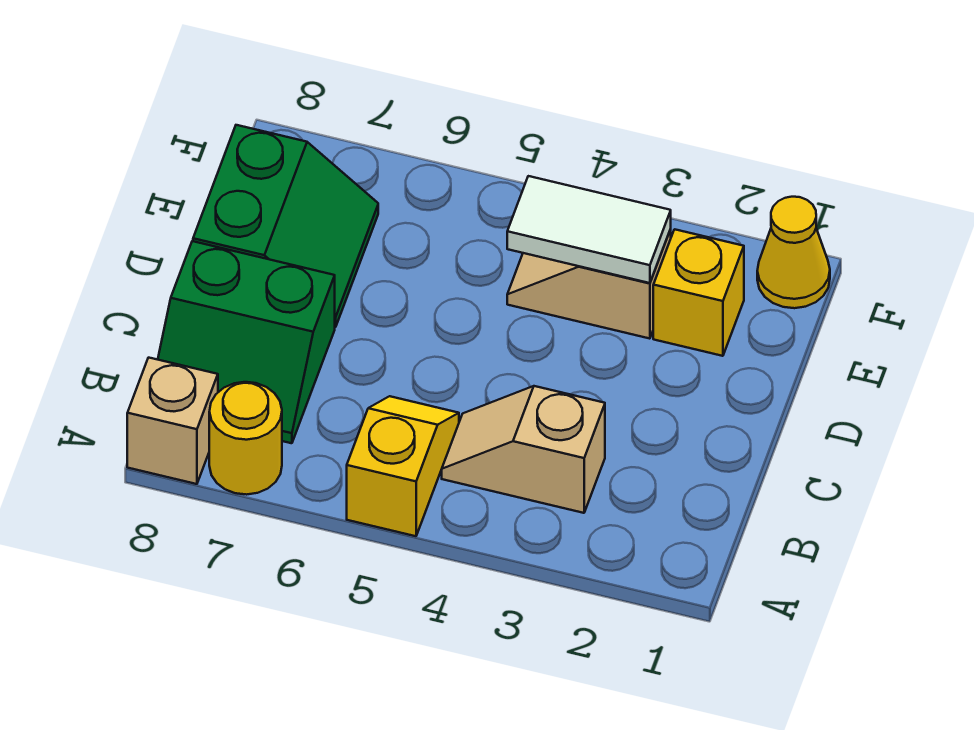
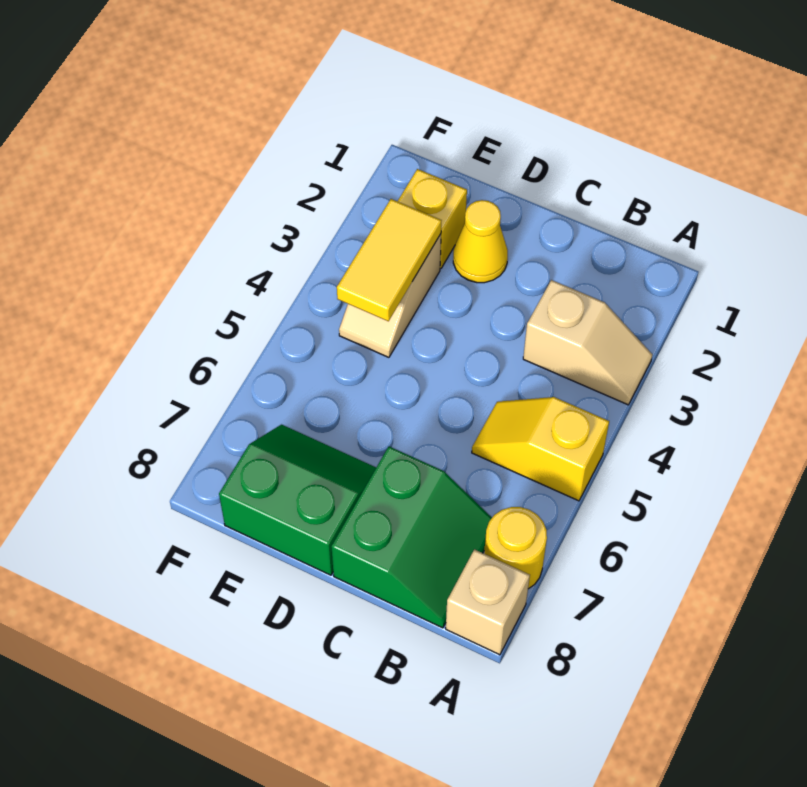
tan slope B3:B4 level 1 top 3 -> tan slope A3:B3 level 1 top B
white tile E3:E4 level 2 -> yellow tile E3:E4 level 2
yellow cone F1 level 1 -> yellow cone D2 level 1

